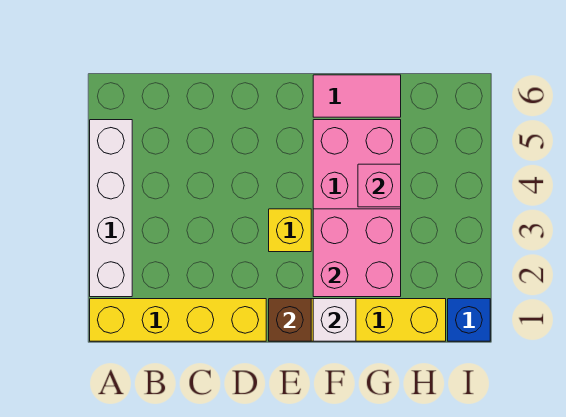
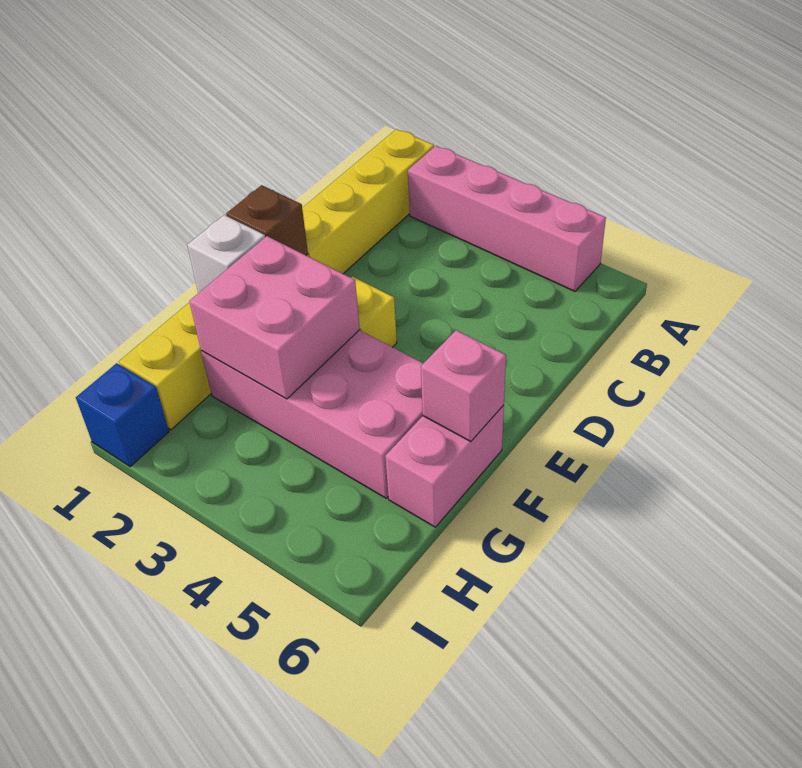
white brick A2:A5 level 1 -> pink brick A2:A5 level 1
pink tile F6:G6 level 1 -> pink brick F6:G6 level 1
pink brick G4 level 2 -> pink brick F6 level 2

